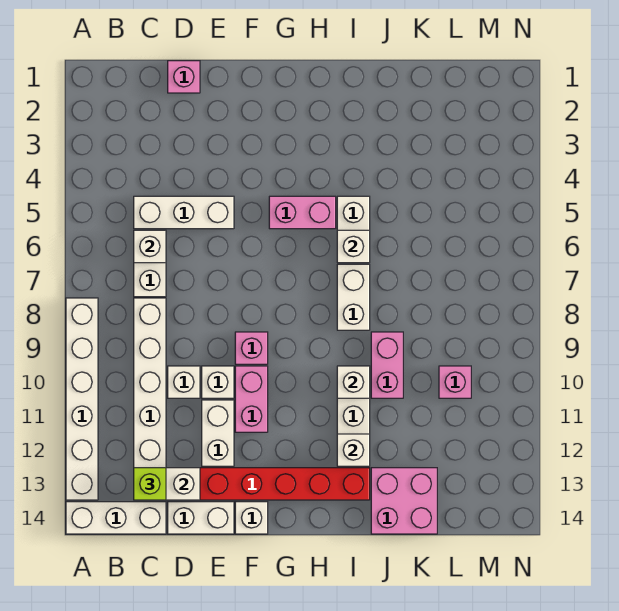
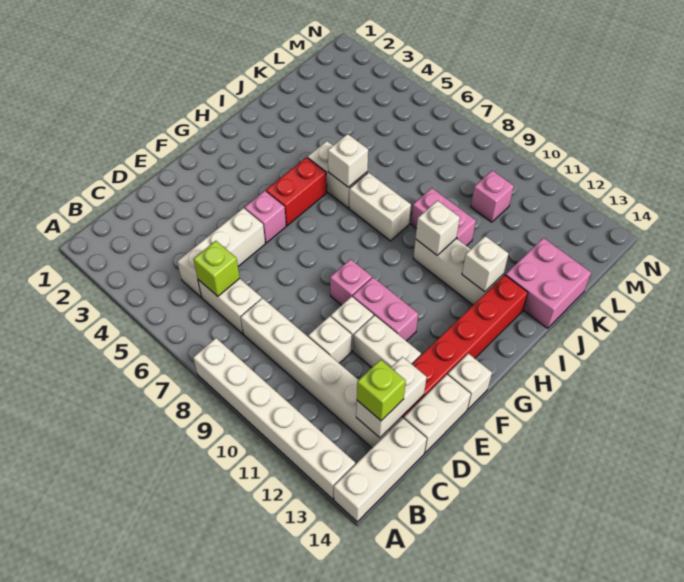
white brick C6 level 2 -> lime brick C6 level 2
pink brick D1 level 1 -> pink brick F5 level 1
pink brick G5:H5 level 1 -> red brick G5:H5 level 1

